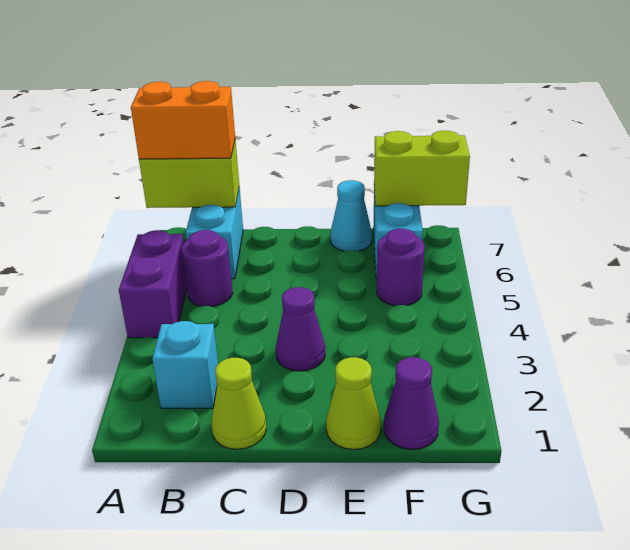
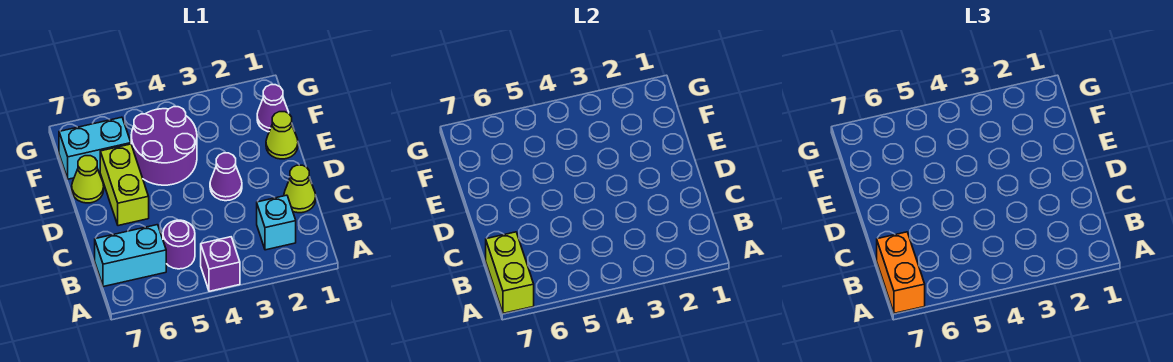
purple brick A4:A5 level 1 -> purple brick A4 level 1
cyan cone E7 level 1 -> lime cone E7 level 1
purple round brick F5 level 1 -> purple round brick E4:F5 level 1
lime brick F7:G7 level 2 -> lime brick D6:E6 level 1

